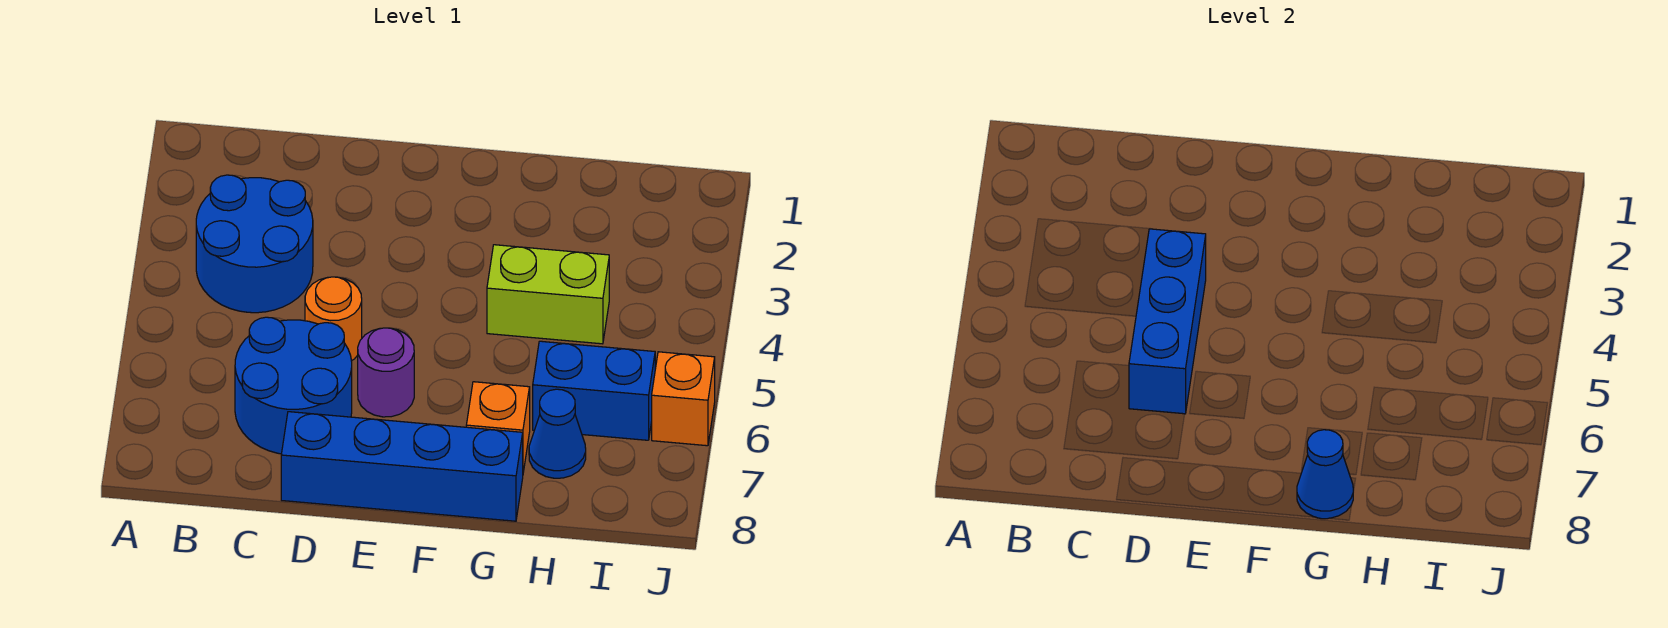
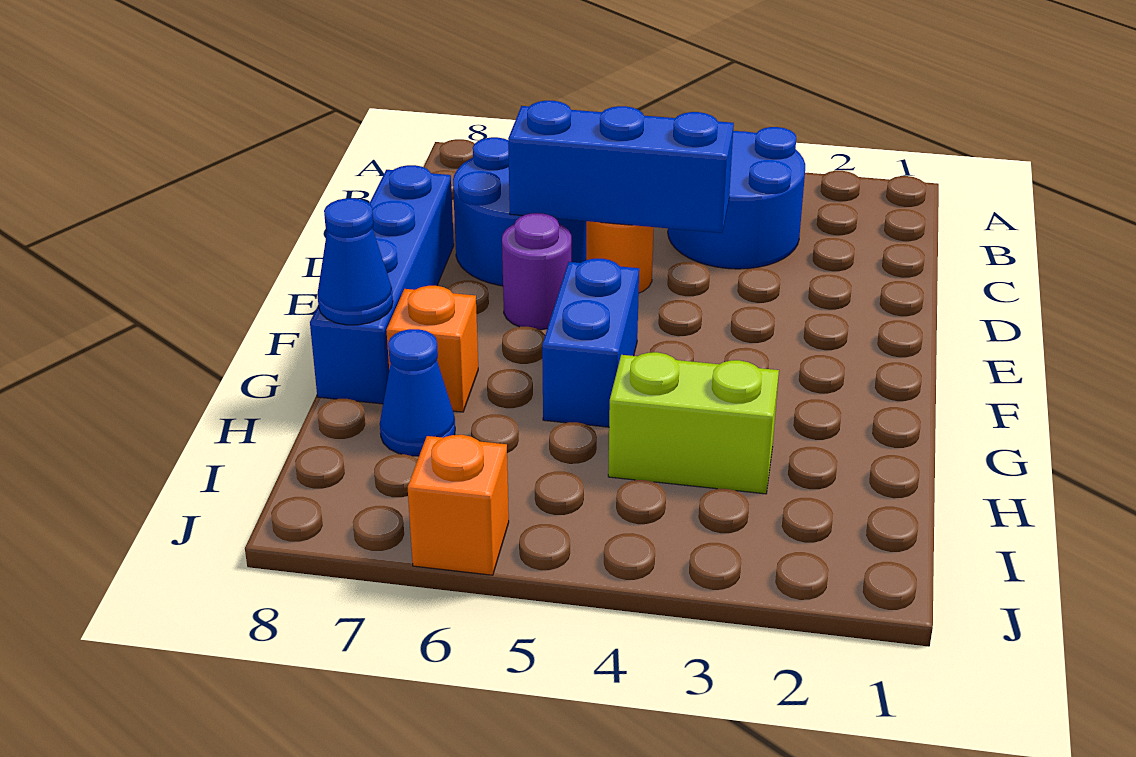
lime brick G4:H4 level 1 -> lime brick H3:H4 level 1
blue brick H6:I6 level 1 -> blue brick F5:G5 level 1

